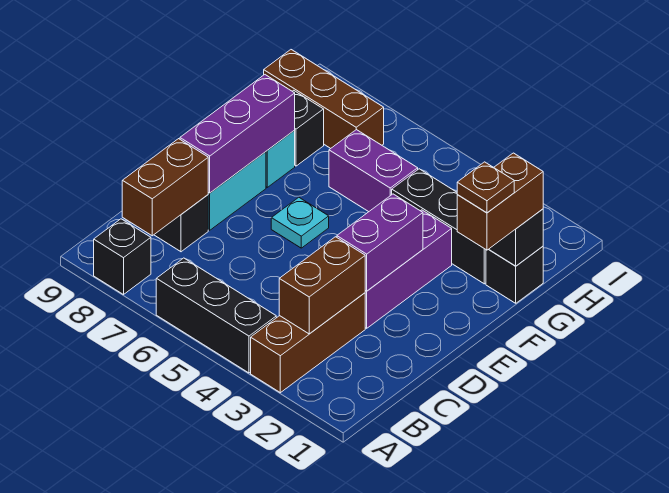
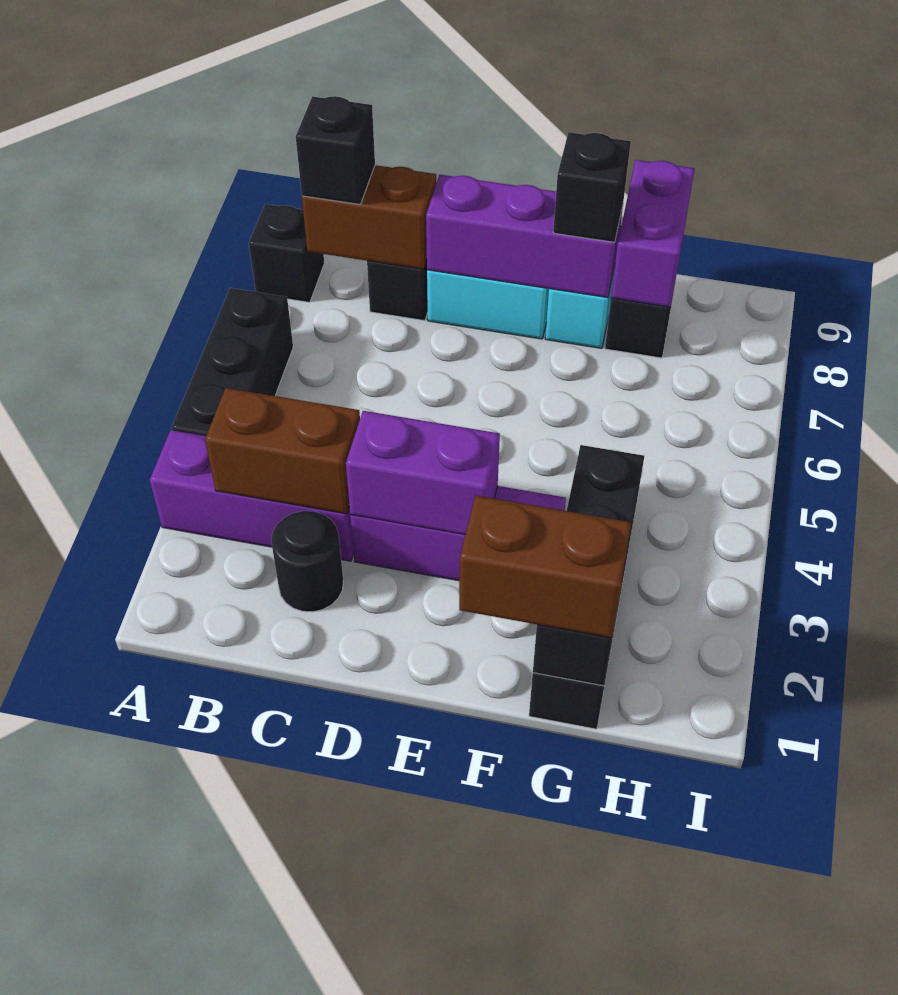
brown brick A3:C3 level 1 -> purple brick A3:C3 level 1
none -> black brick B8 level 3
none -> black round brick C2 level 1
cyan plate E6 level 1 -> none
brown plate F1 level 4 -> none
none -> black brick F8 level 3
purple brick G5:G6 level 1 -> purple brick G8:G9 level 2
brown brick H7:H9 level 1 -> none

